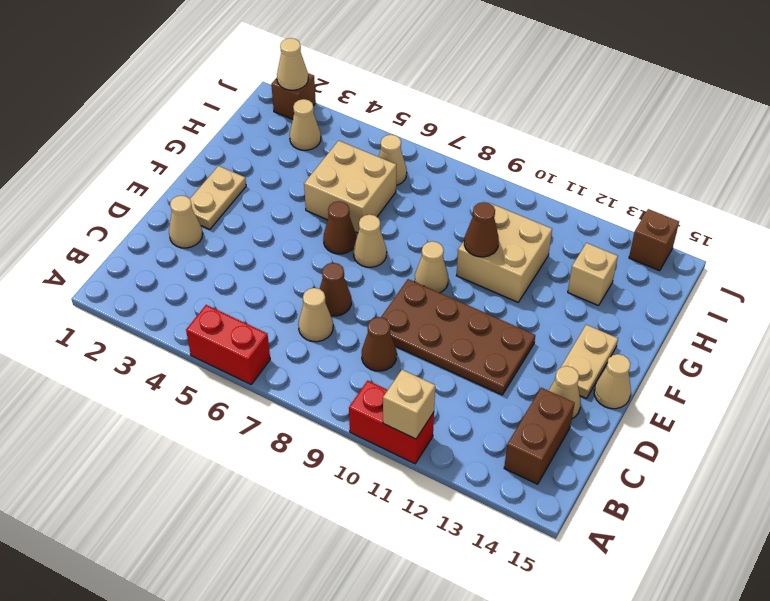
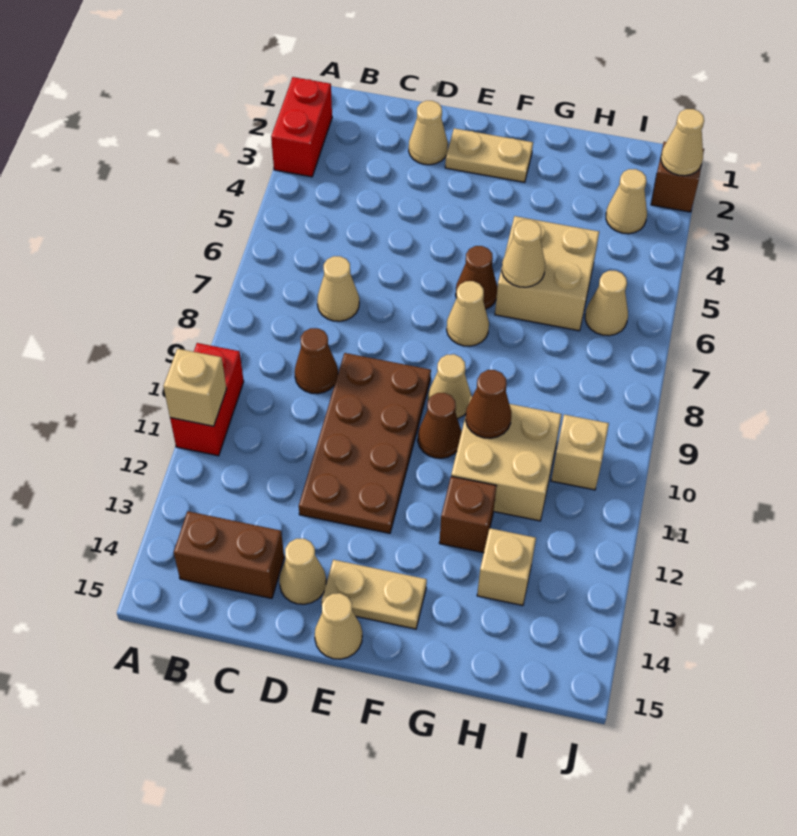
red brick A5:A6 level 1 -> red brick A2:A3 level 1
brown cone D7 level 1 -> brown cone F10 level 1
none -> tan cone G6 level 2
none -> tan brick I10 level 1
brown brick J14 level 1 -> brown brick G12 level 1

